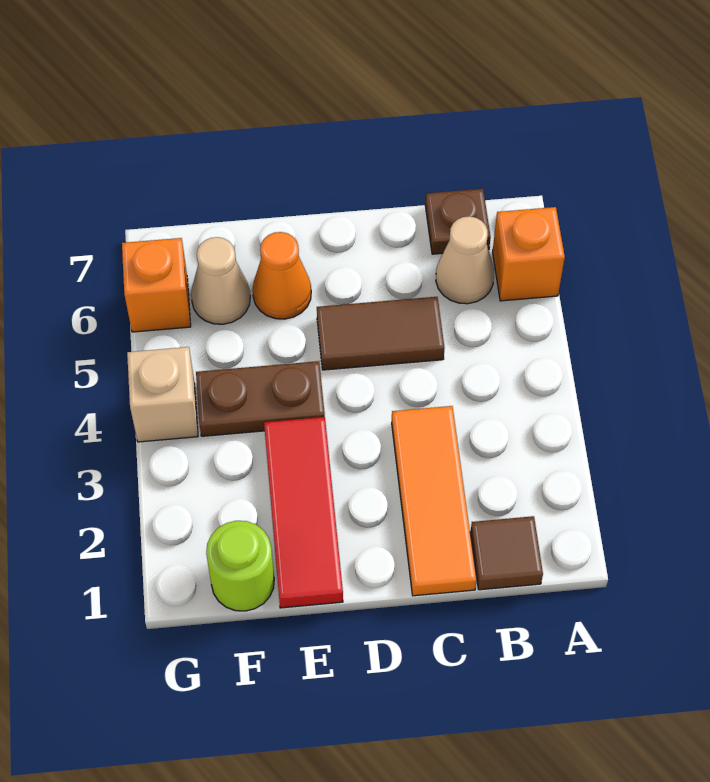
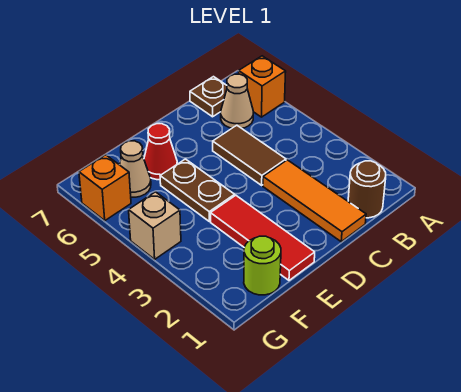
brown tile B1 level 1 -> brown round brick B1 level 1
brown tile C5:D5 level 1 -> brown tile C4:C5 level 1
brown plate E4:F4 level 1 -> brown plate E4:E5 level 1
orange cone E6 level 1 -> red cone E6 level 1

